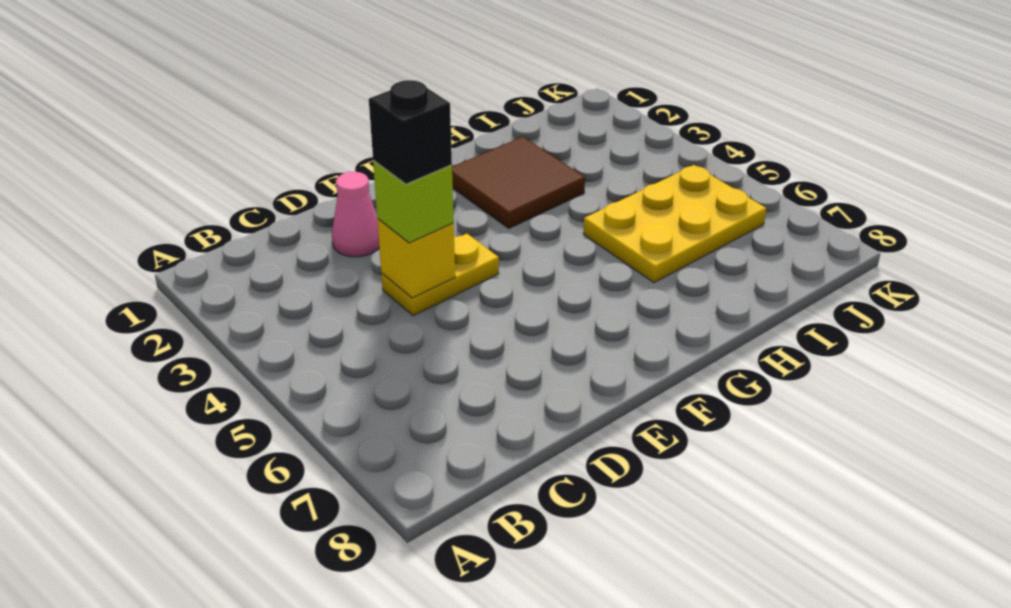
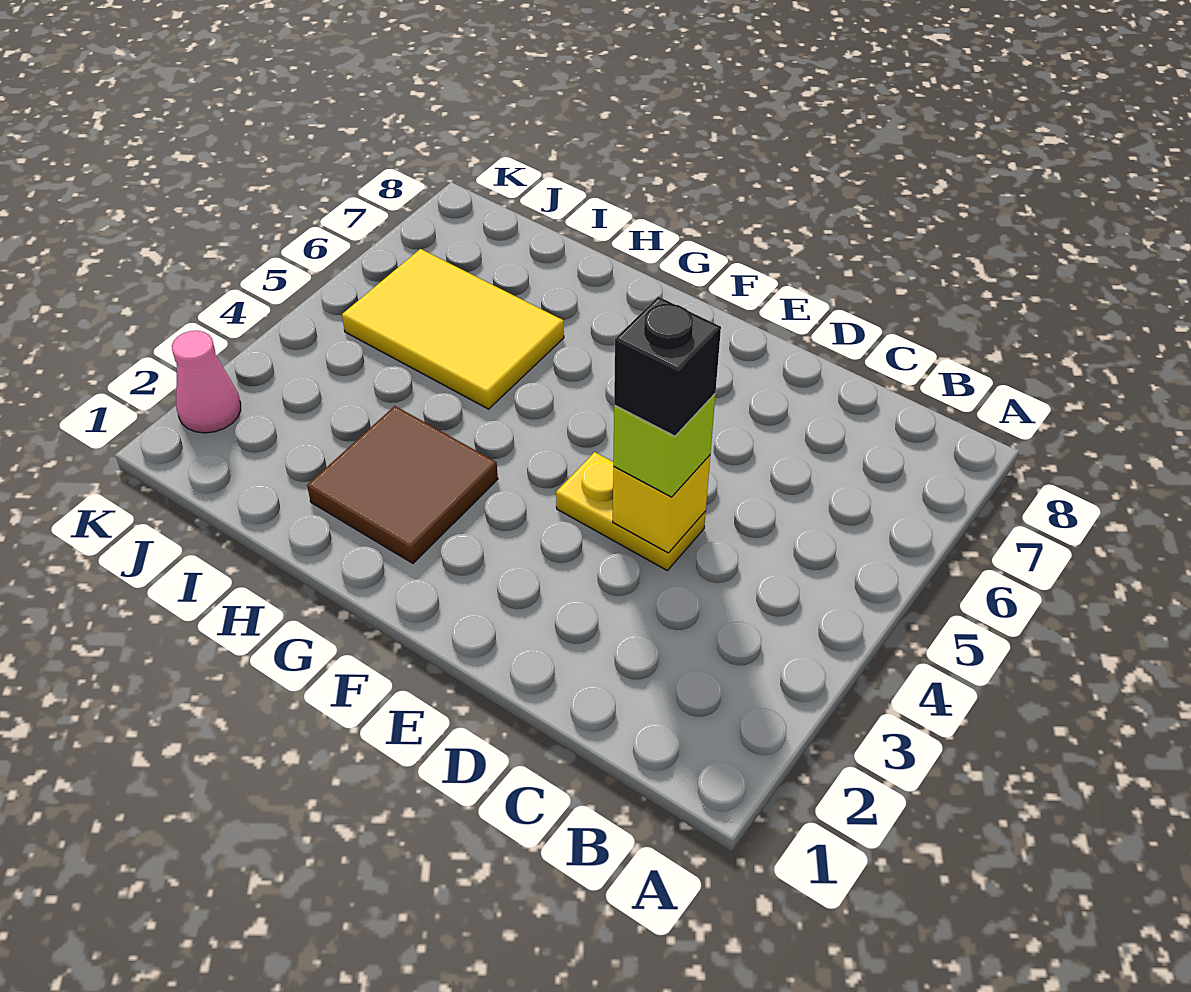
pink cone D2 level 1 -> pink cone K2 level 1
yellow plate H5:J6 level 1 -> yellow tile H5:J6 level 1

